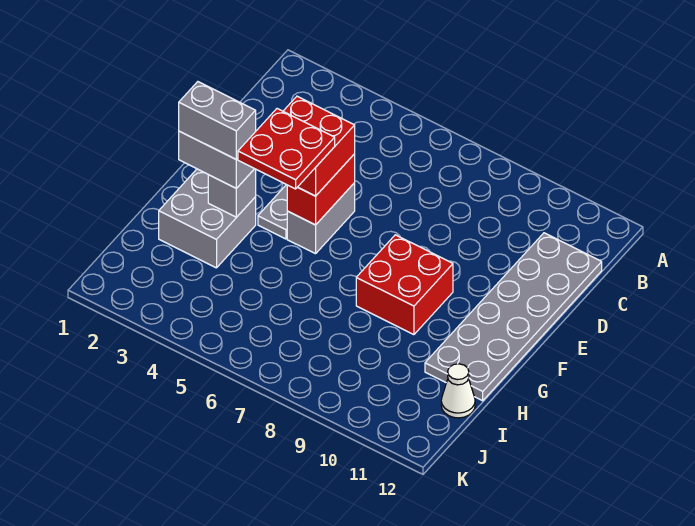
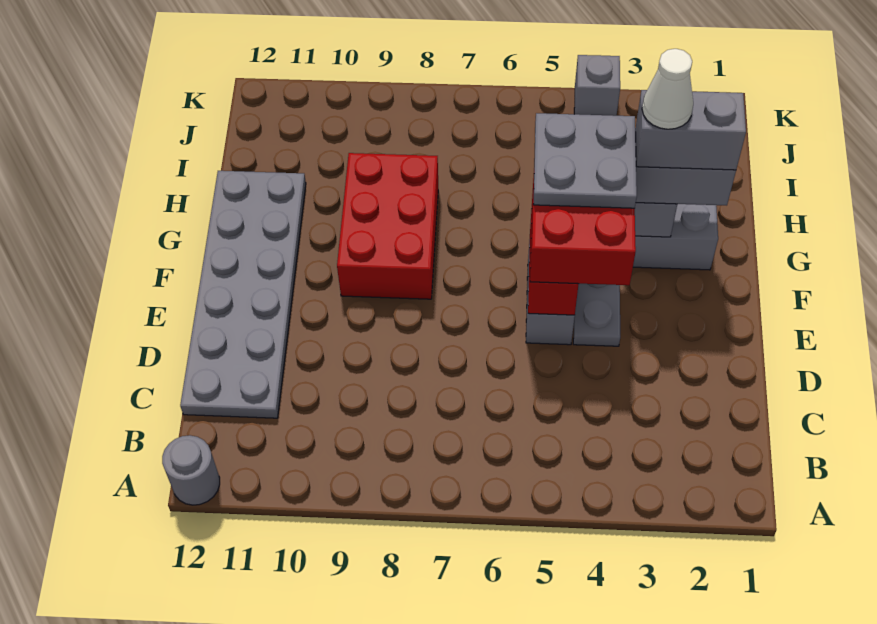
none -> grey round brick A12 level 1
red plate F4:G5 level 4 -> grey plate F4:G5 level 4
red brick F8:G9 level 1 -> red brick F8:H9 level 1
white cone I12 level 1 -> white cone G3 level 5
none -> grey brick K4 level 1

